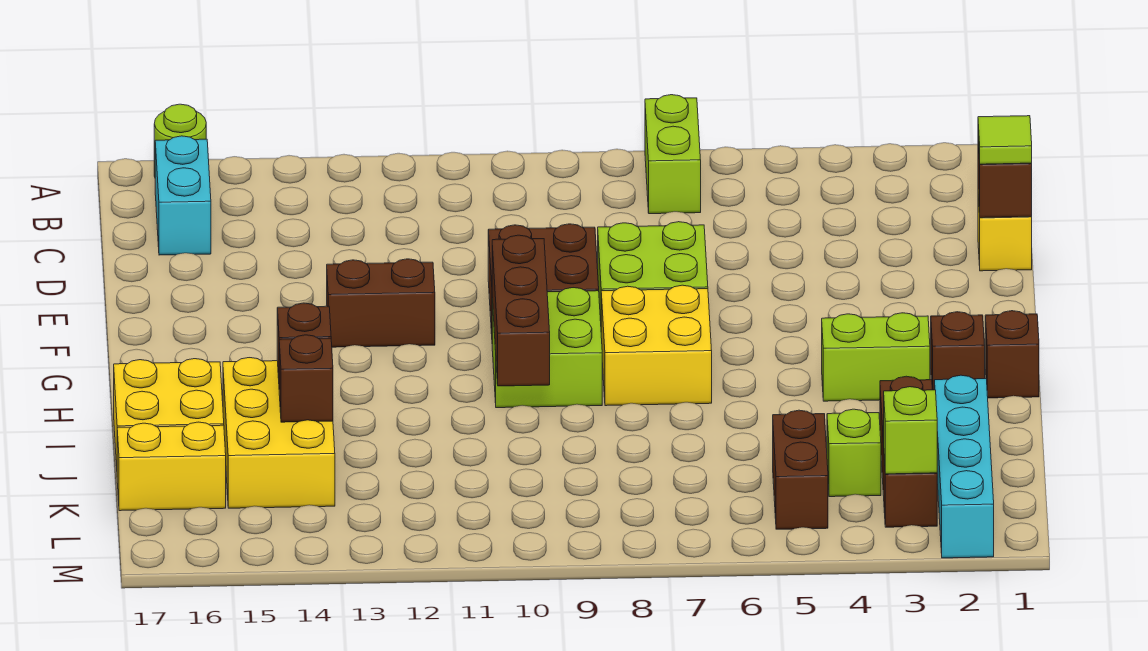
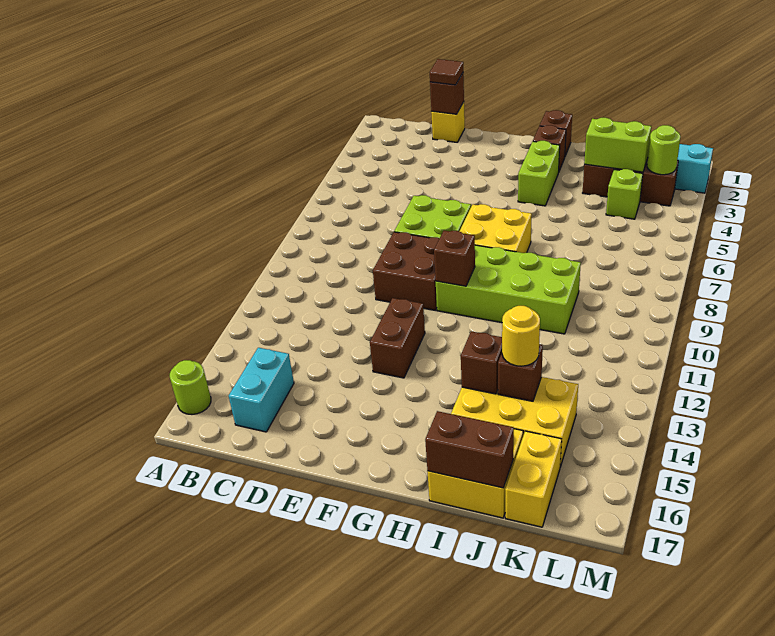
lime brick A7:B7 level 1 -> lime brick J3:K3 level 2
cyan brick B16:C16 level 1 -> cyan brick C15:C16 level 1
lime tile D1 level 3 -> brown tile D1 level 3
lime brick G9:H10 level 1 -> lime brick G9:J10 level 1
brown brick G10:I10 level 2 -> brown brick G10 level 2
none -> yellow round brick J14 level 3
brown brick K5:L5 level 1 -> brown brick I17:J17 level 2
lime brick L3 level 2 -> lime round brick L3 level 2

